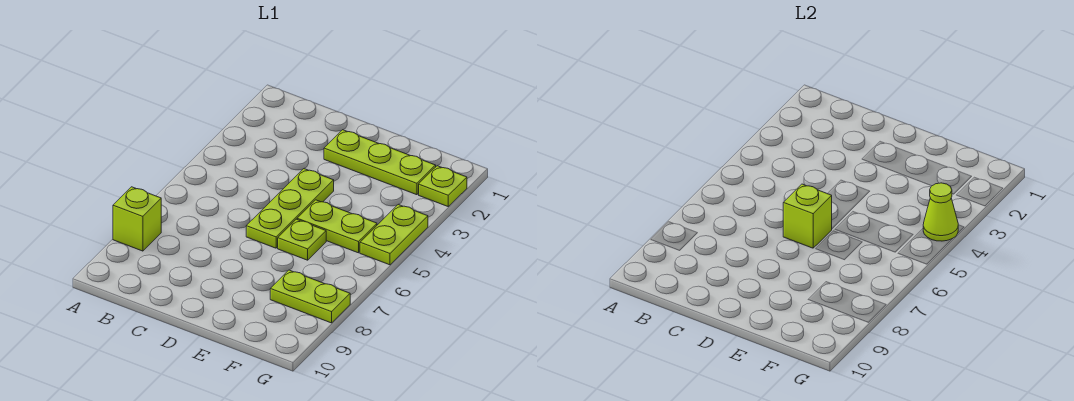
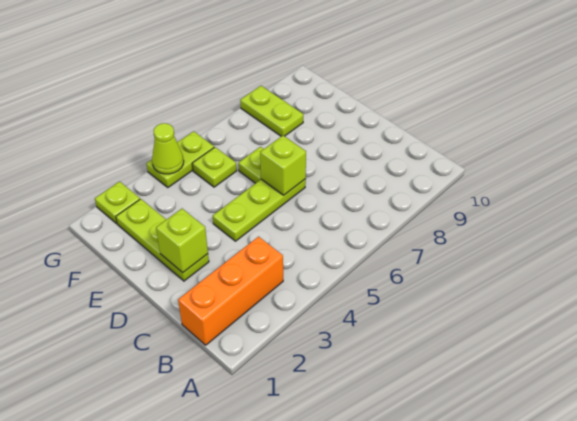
lime brick A8 level 1 -> lime brick D2 level 2
none -> orange brick B1:B3 level 1
lime plate E5:F5 level 1 -> lime plate F5 level 1

